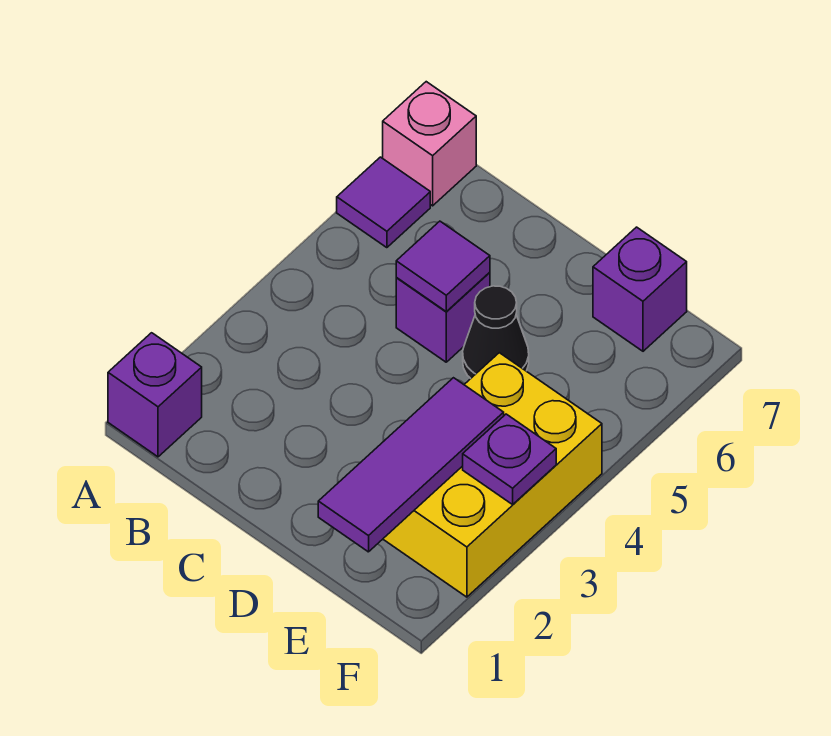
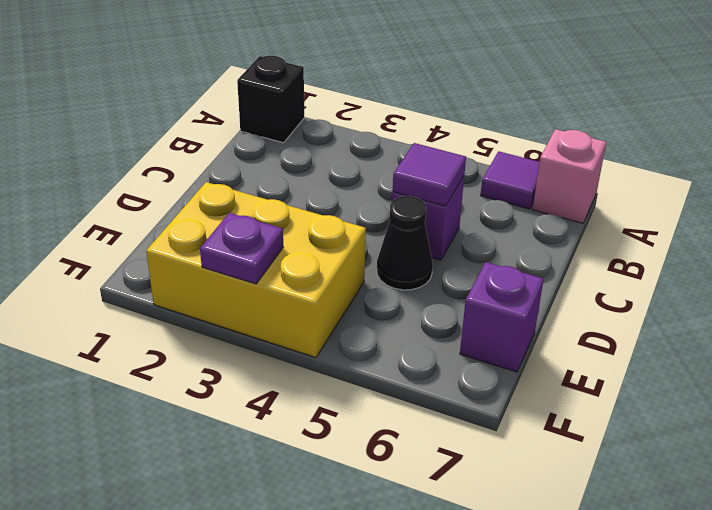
purple brick A1 level 1 -> black brick A1 level 1
purple tile E1:E3 level 2 -> none

